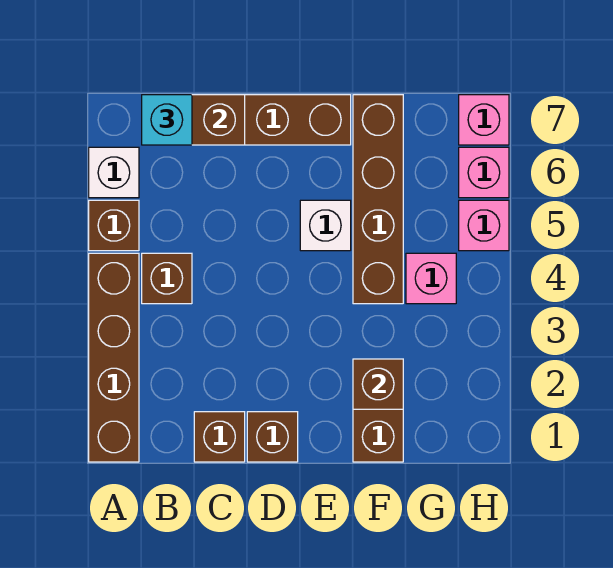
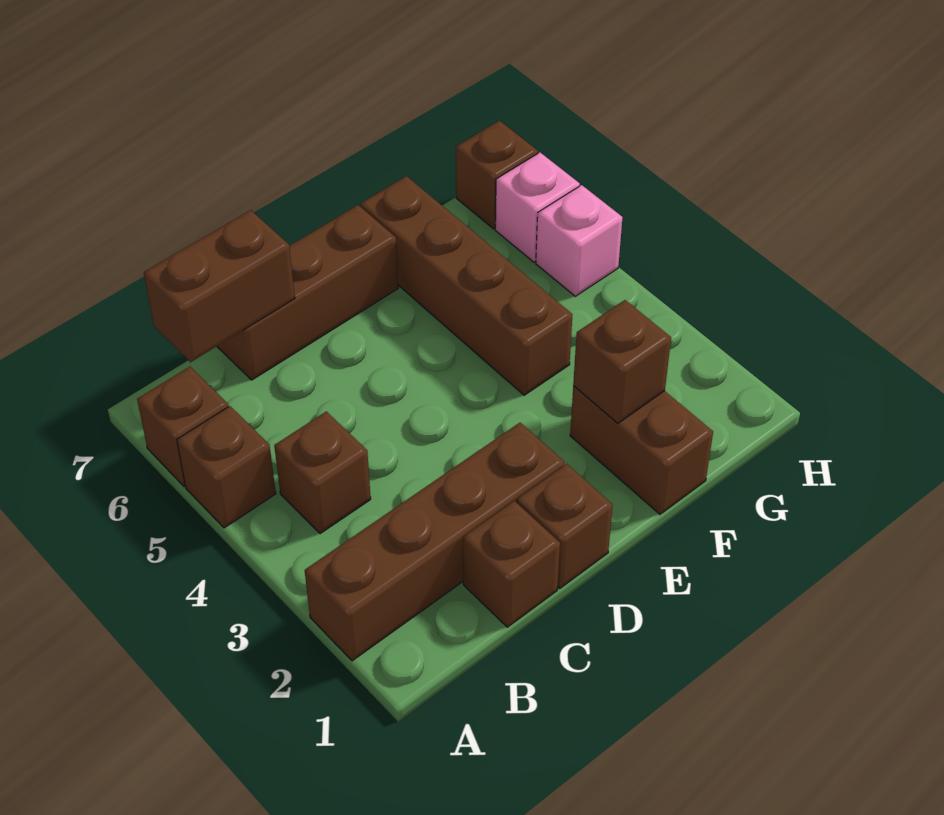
brown brick A1:A4 level 1 -> brown brick A2:D2 level 1
white brick A6 level 1 -> brown brick A6 level 1
cyan brick B7 level 3 -> none
white brick E5 level 1 -> none
pink brick G4 level 1 -> none
pink brick H7 level 1 -> brown brick H7 level 1

